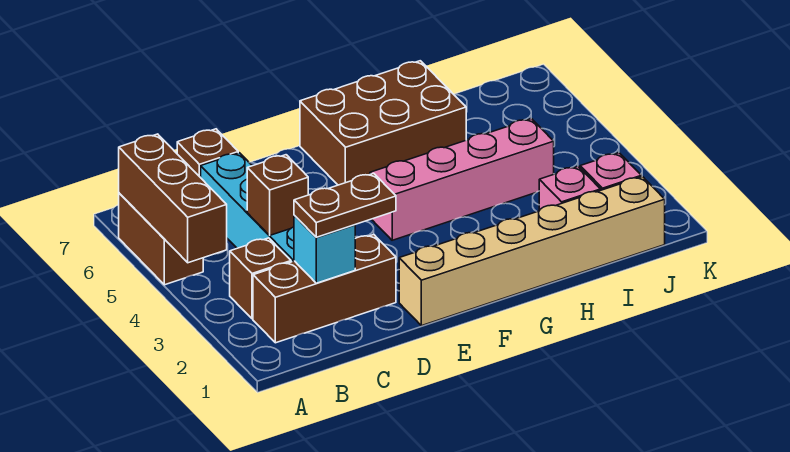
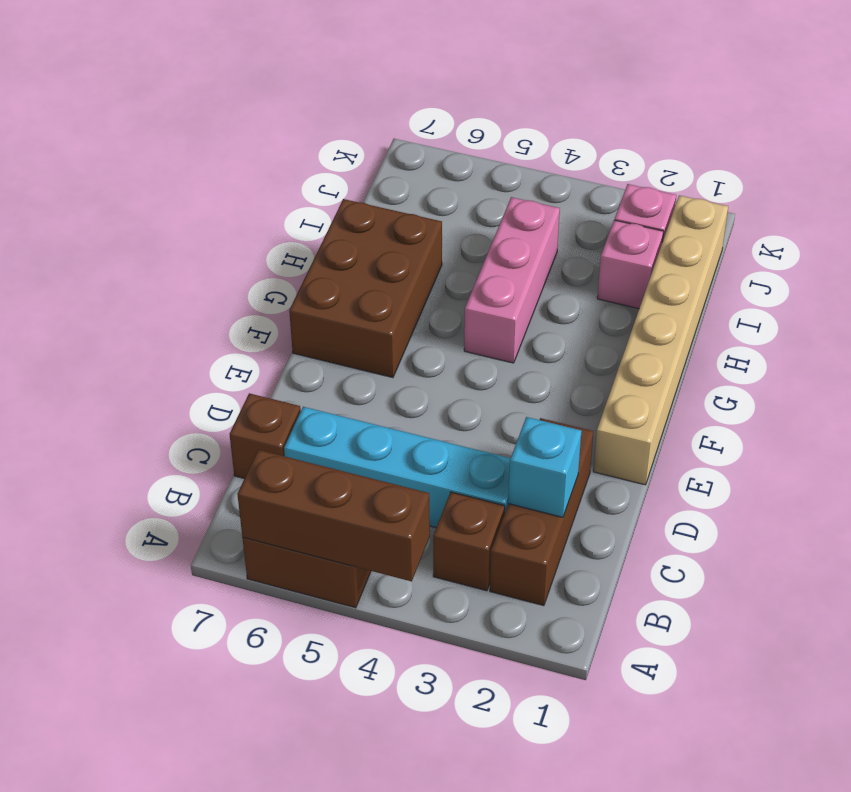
brown plate C2:D2 level 3 -> none
brown brick C4 level 2 -> none
pink brick F4:I4 level 1 -> pink brick G4:I4 level 1

